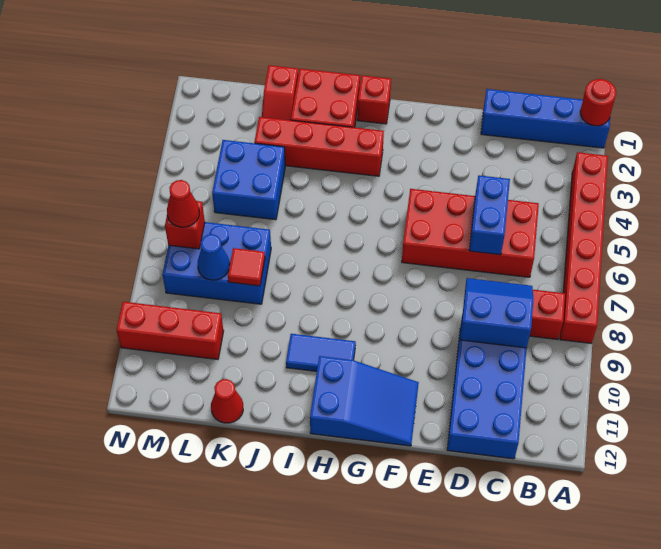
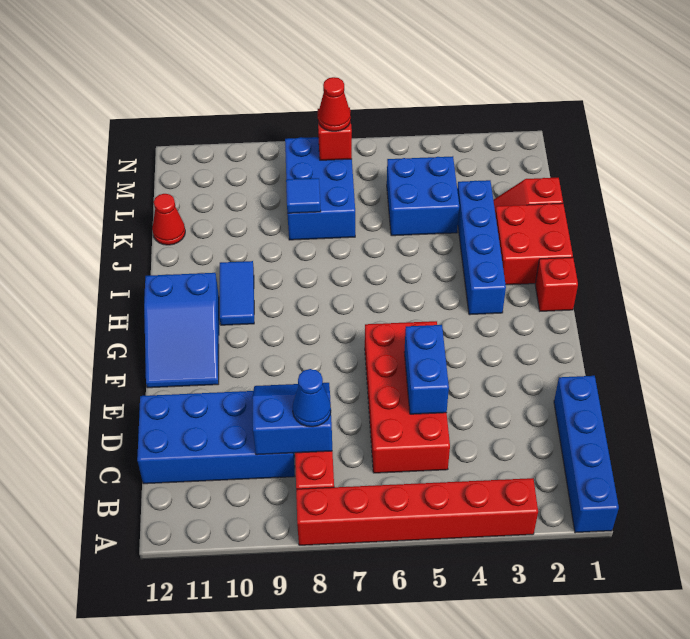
red round brick A1 level 2 -> none
blue slope C8:D9 level 2 top 9 -> blue slope C8:D9 level 2 top C
blue brick D5:D6 level 2 -> blue brick D5:E5 level 2
red brick H3:K3 level 1 -> blue brick H3:K3 level 1
red tile K8 level 2 -> blue tile K8 level 2
blue cone L8 level 2 -> blue cone C8 level 3
red brick L10:N10 level 1 -> none

